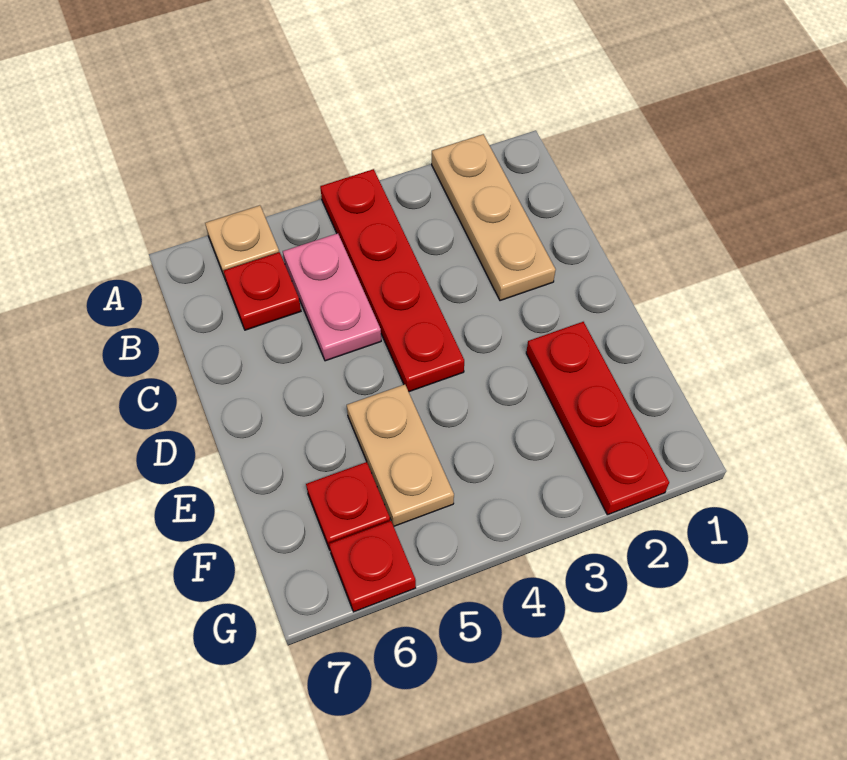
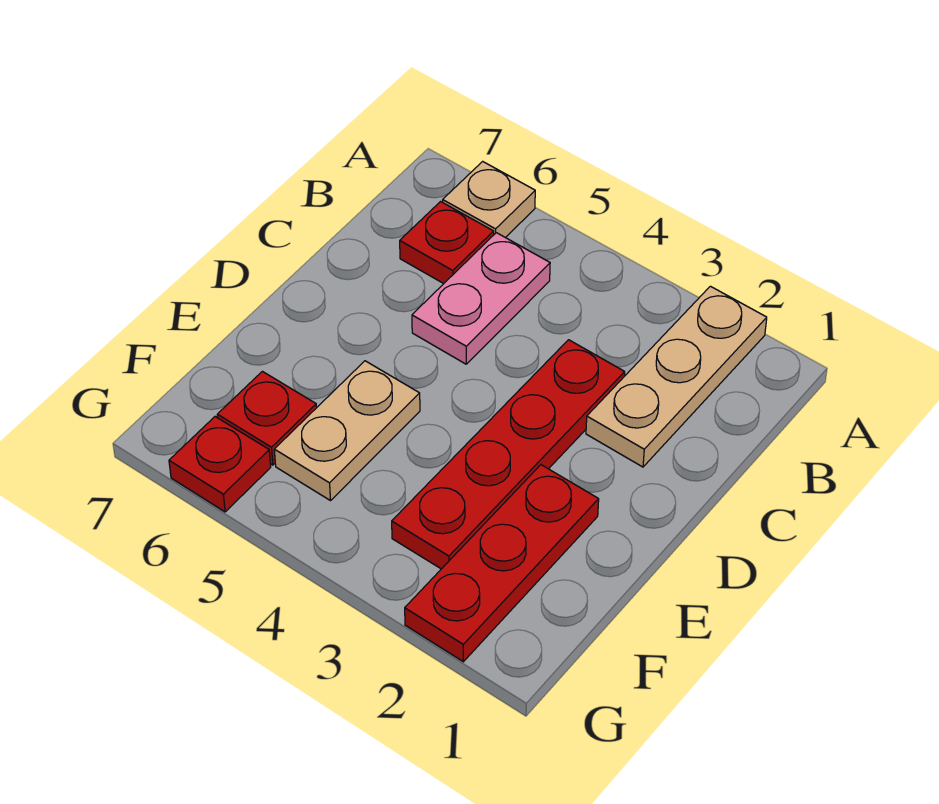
red plate A4:D4 level 1 -> red plate C3:F3 level 1

